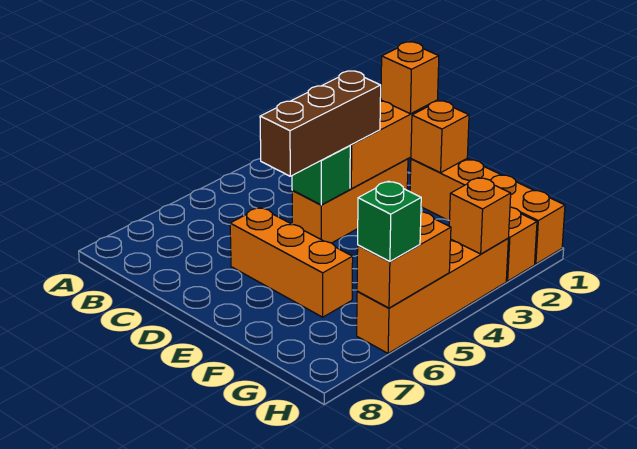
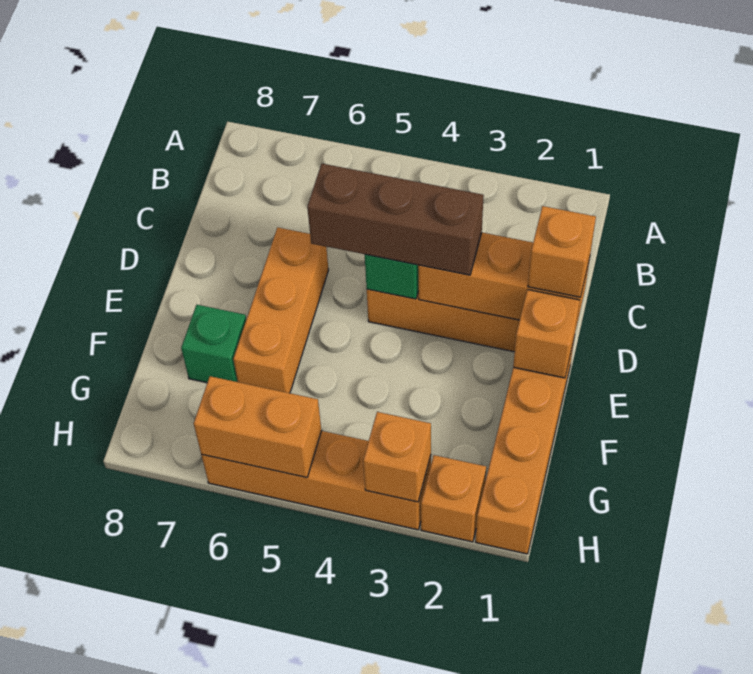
green brick H6 level 3 -> green brick F7 level 1

